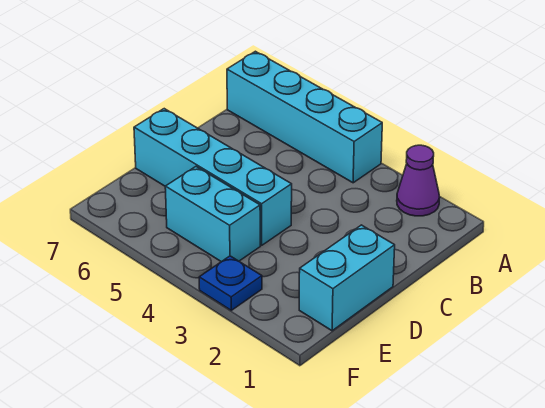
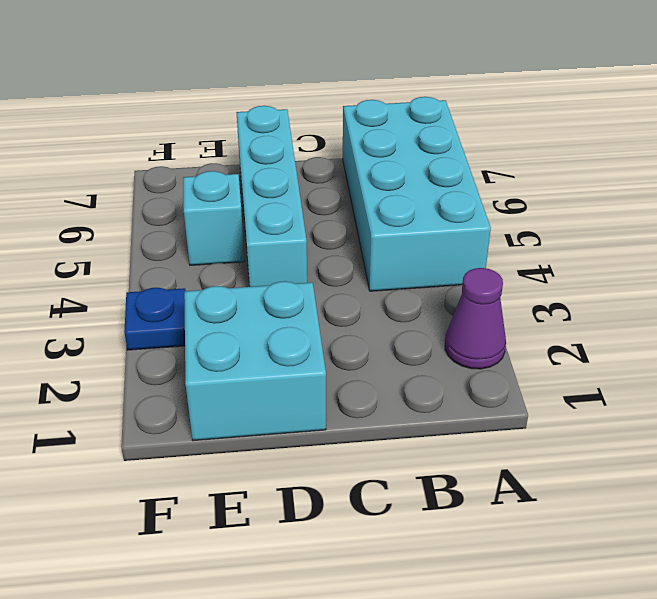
cyan brick A4:A7 level 1 -> cyan brick A4:B7 level 1
cyan brick D1:E1 level 1 -> cyan brick D1:E2 level 1
cyan brick E4:E5 level 1 -> cyan brick E5 level 1

